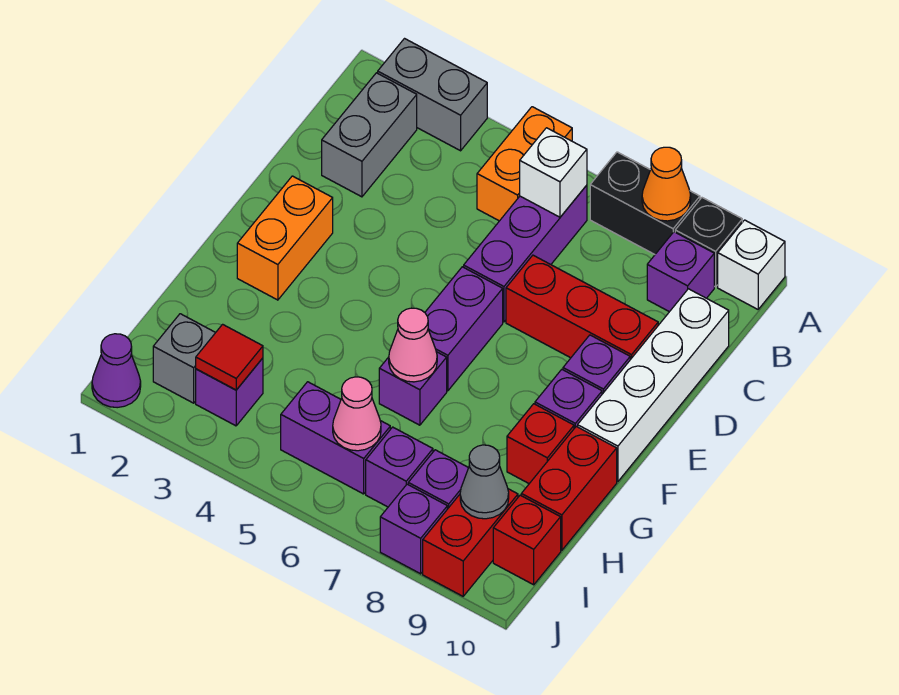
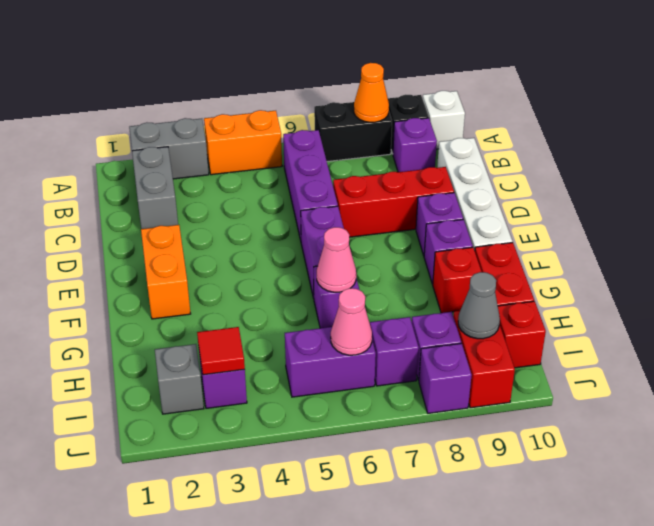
orange brick A5:B5 level 1 -> orange brick A4:A5 level 1
white brick B6 level 2 -> none
purple cone J1 level 1 -> none

